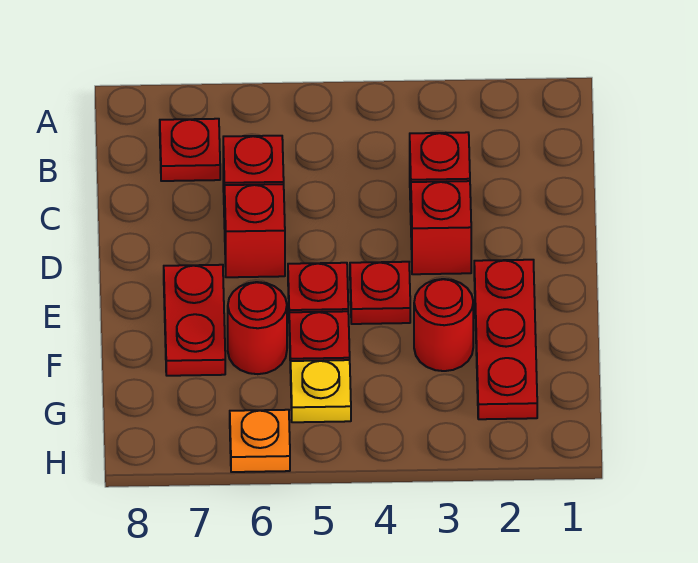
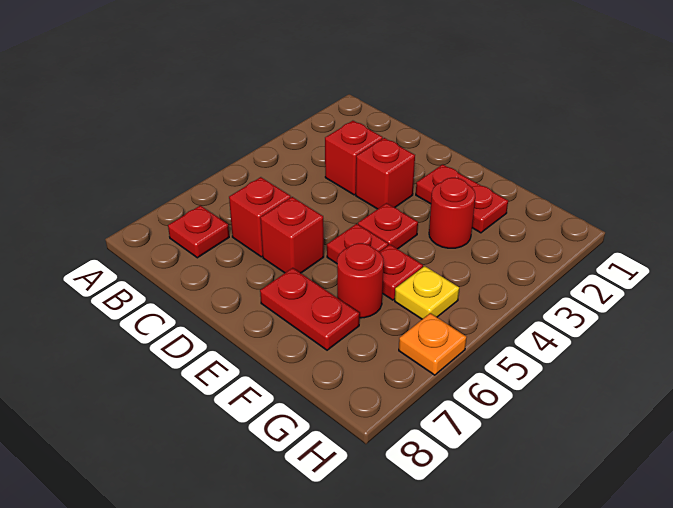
red plate E2:G2 level 1 -> red plate E2:F2 level 1

